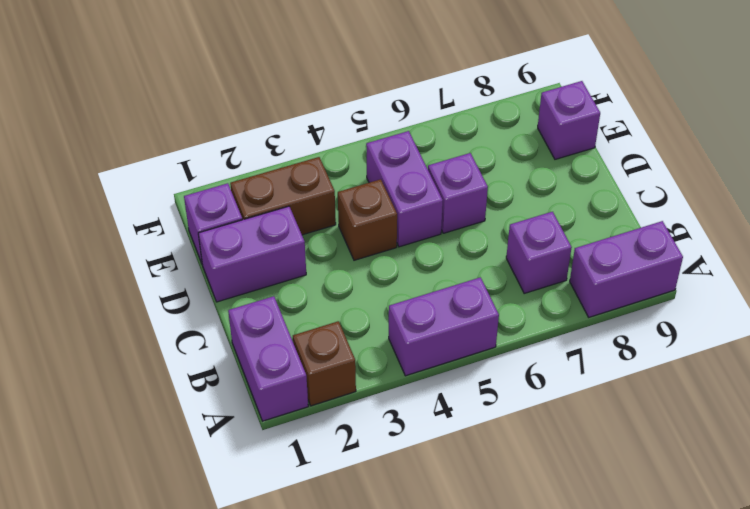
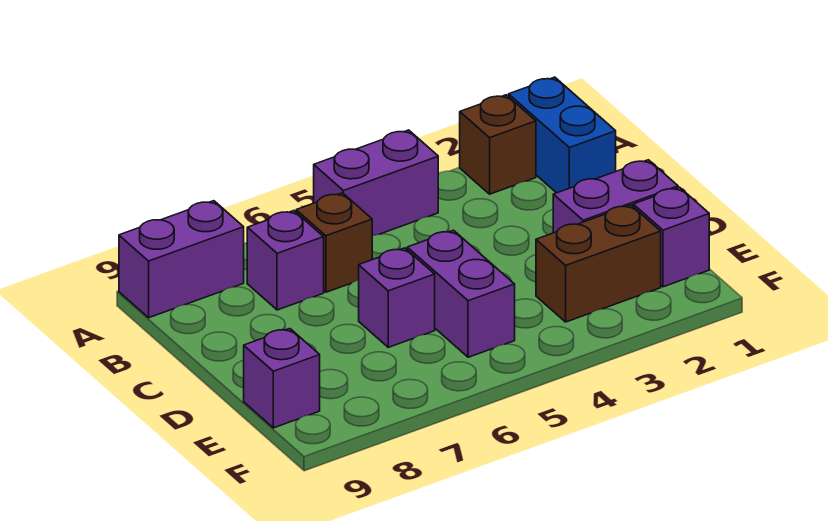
purple brick A1:B1 level 1 -> blue brick A1:B1 level 1
brown brick D4 level 1 -> brown brick B6 level 1

